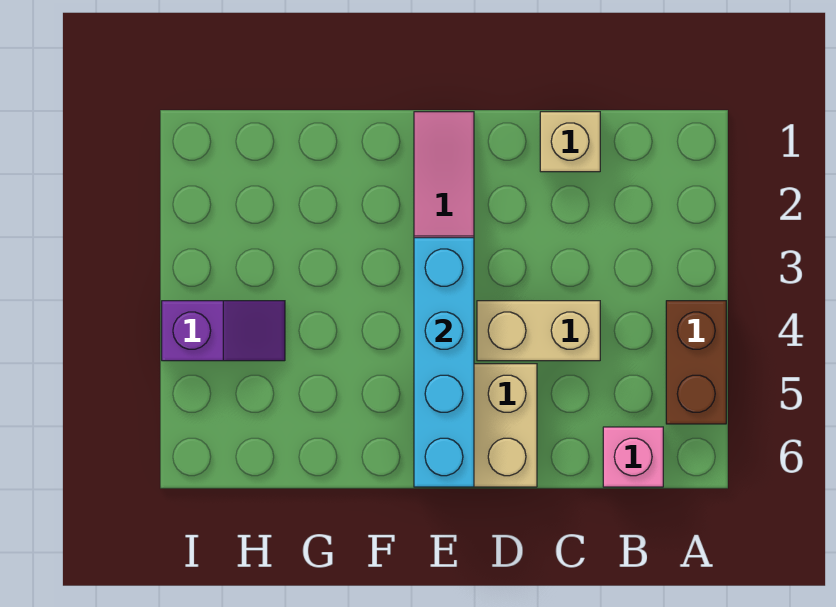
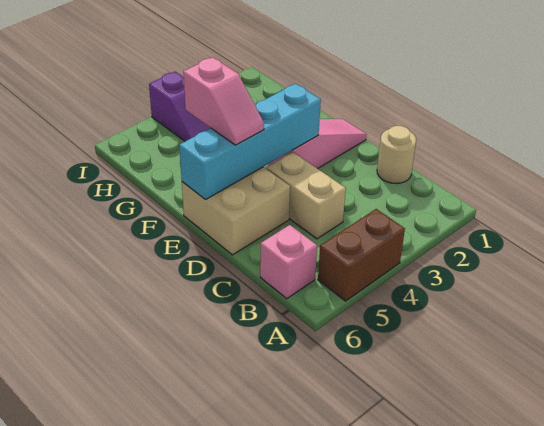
tan brick C1 level 1 -> tan round brick C1 level 1
none -> pink slope E5:F5 level 3 top F

